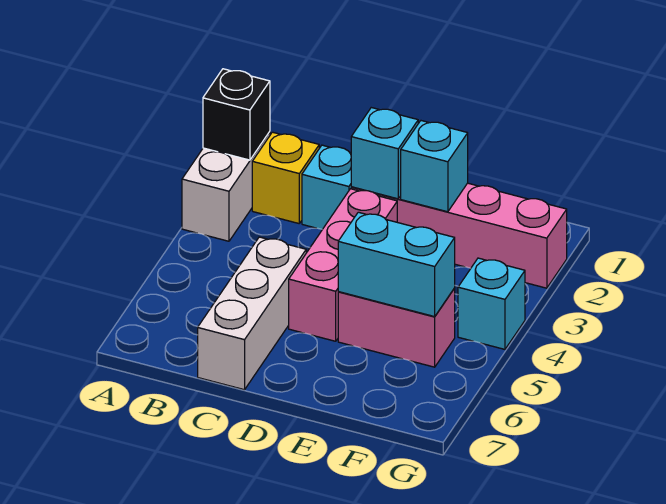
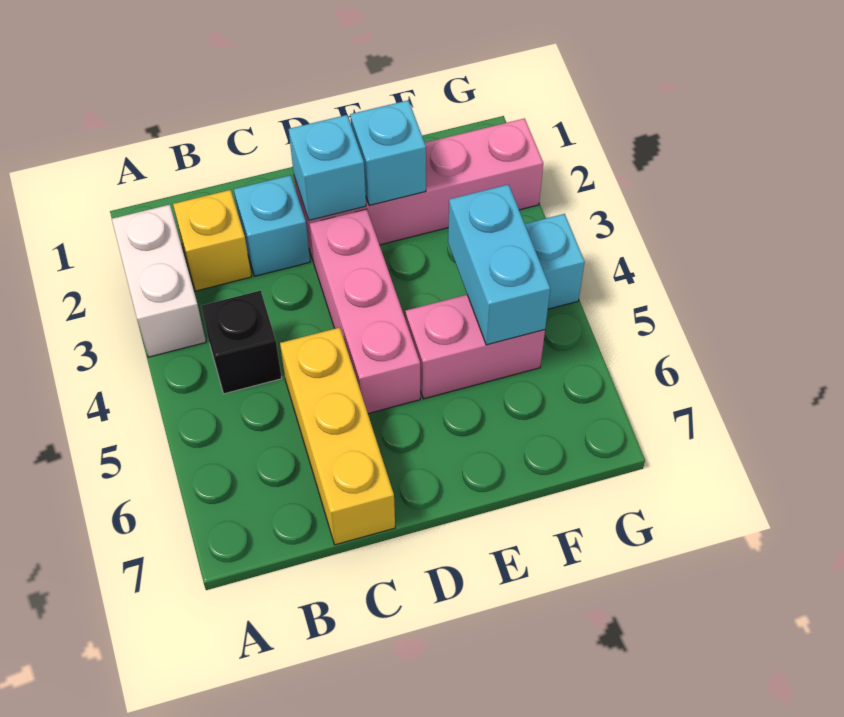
black brick A2 level 2 -> black brick B4 level 1
white brick C5:C7 level 1 -> yellow brick C5:C7 level 1
cyan brick E5:F5 level 2 -> cyan brick F4:F5 level 2

